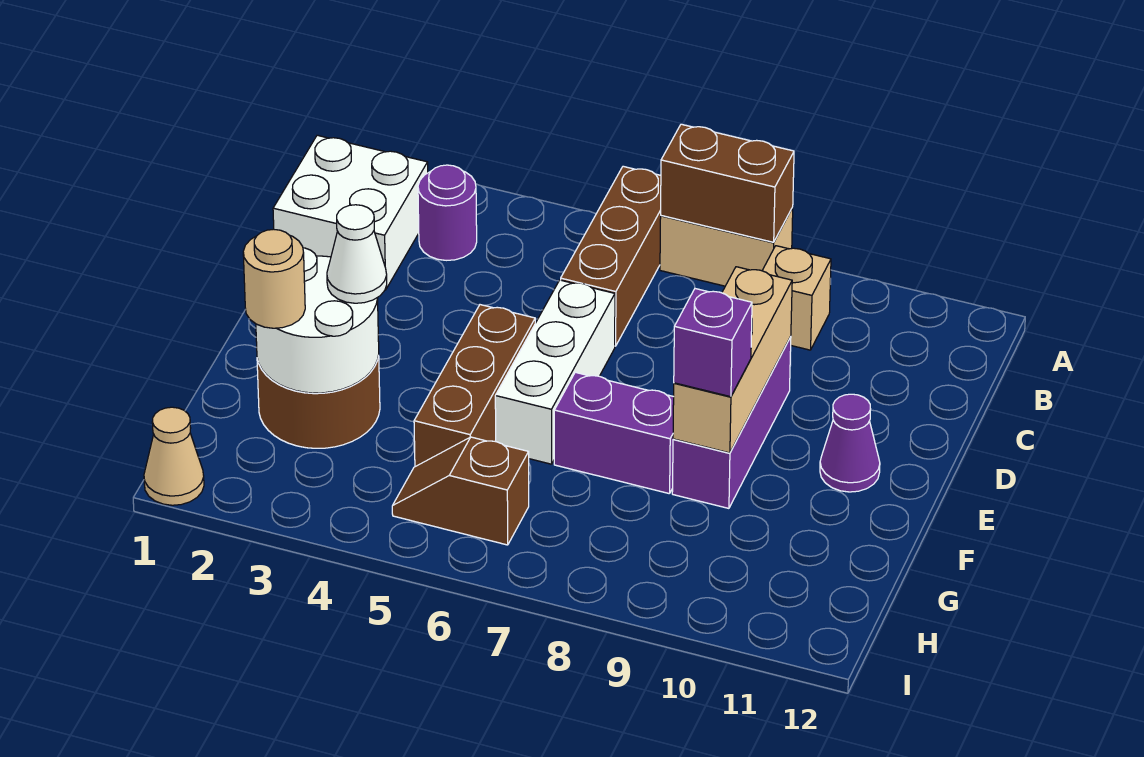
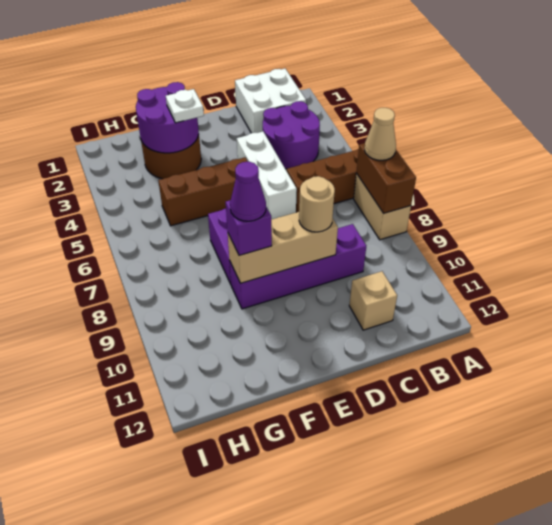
purple round brick B3 level 1 -> purple round brick B3:C4 level 1
tan brick B9 level 1 -> tan brick C11 level 1
white brick D6:F6 level 1 -> white brick D4:D6 level 1
purple brick D9:F9 level 1 -> purple brick C9:F9 level 1
purple cone E11 level 1 -> purple cone F9 level 4
white round brick F2:G3 level 2 -> purple round brick F2:G3 level 2
white cone F3 level 3 -> white plate F3 level 3
tan round brick G2 level 3 -> tan round brick D9 level 3
brown slope H5:H6 level 1 top 6 -> none
tan cone I1 level 1 -> tan cone A7 level 3

